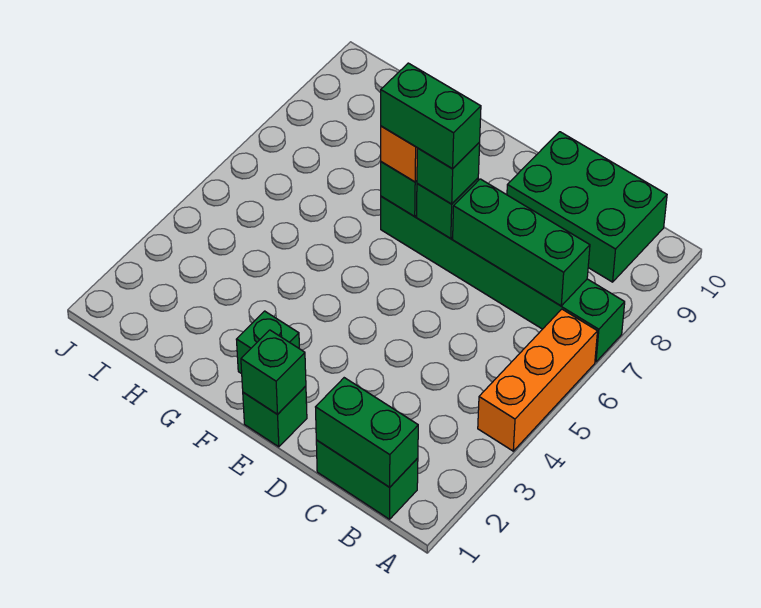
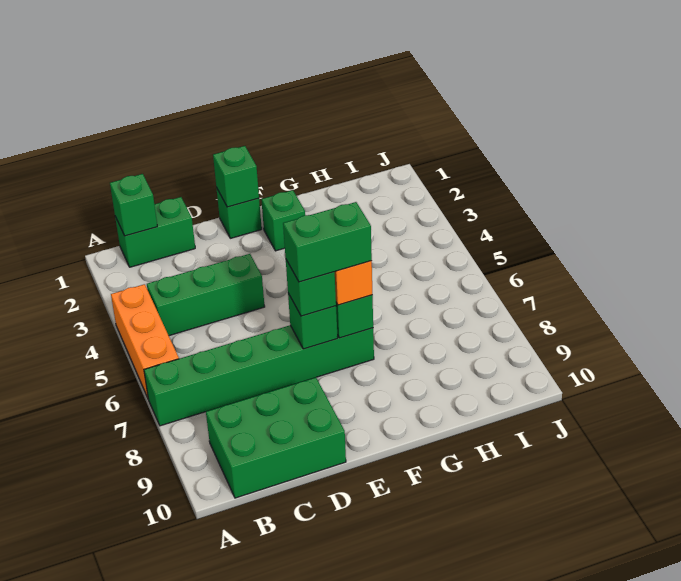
green brick B1:C1 level 2 -> green brick B1 level 2
green brick B7:D7 level 2 -> green brick B4:D4 level 1

